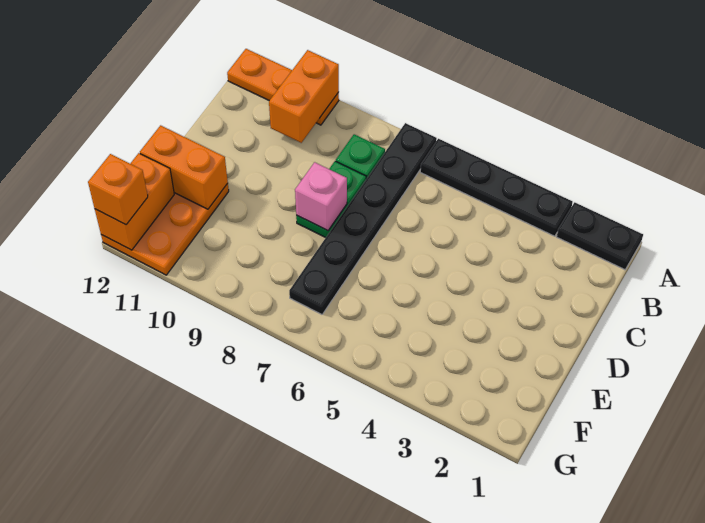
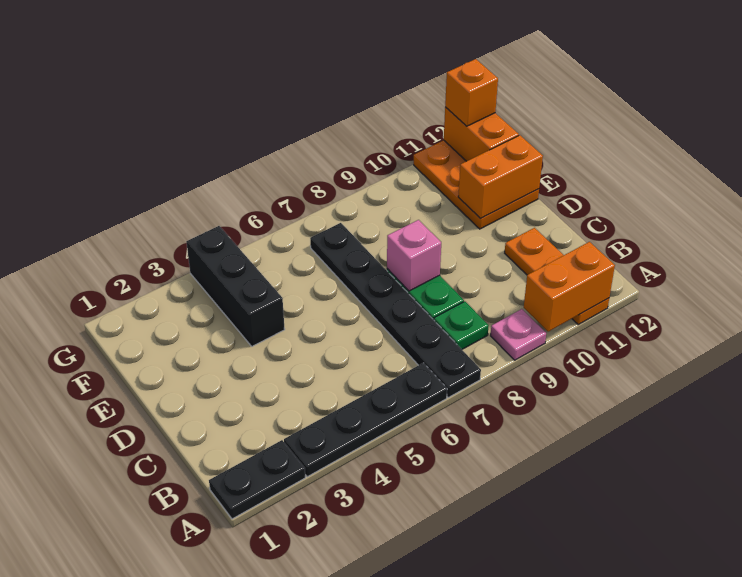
none -> pink plate A9 level 1
orange plate A10:A12 level 1 -> orange plate A11:C11 level 1
orange brick A10:B10 level 2 -> orange brick A10:A11 level 2
none -> black brick E4:G4 level 1

